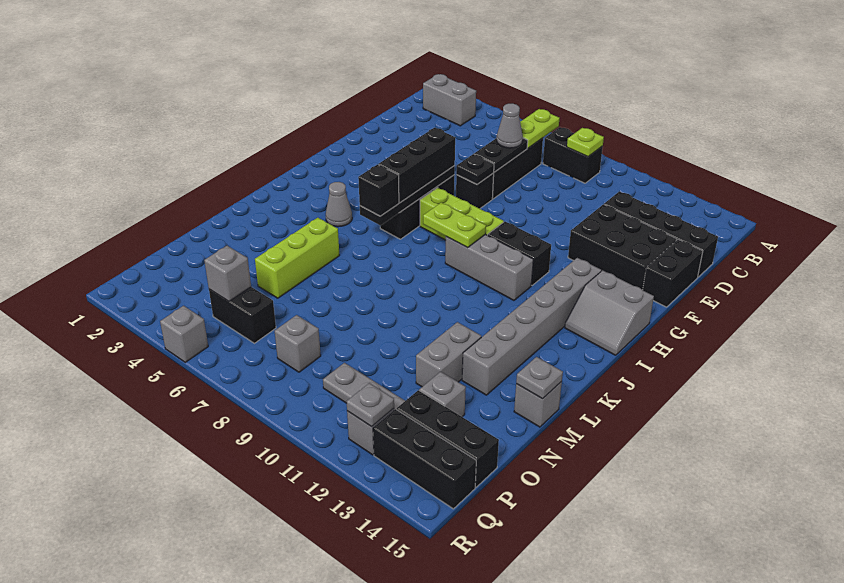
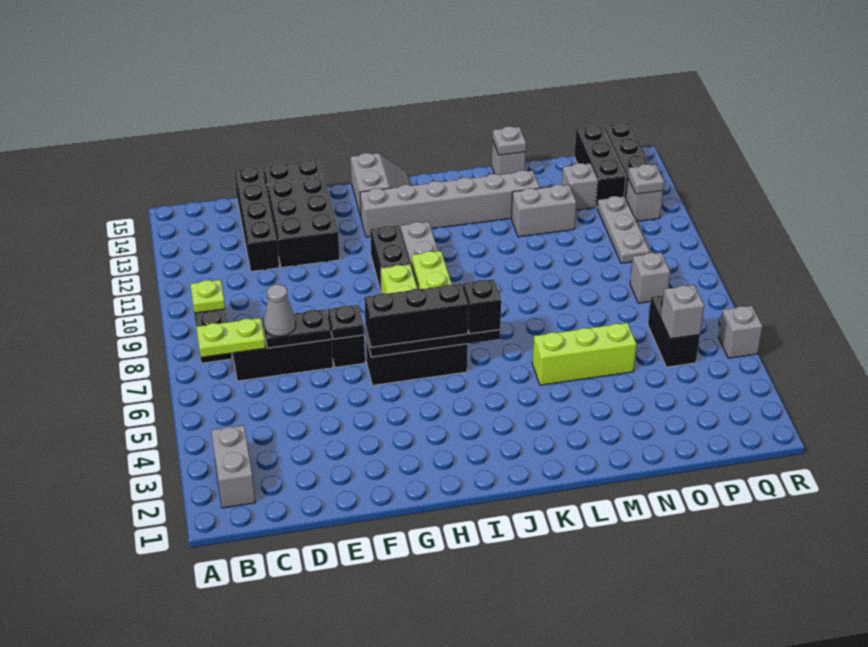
grey cone J4 level 1 -> none

